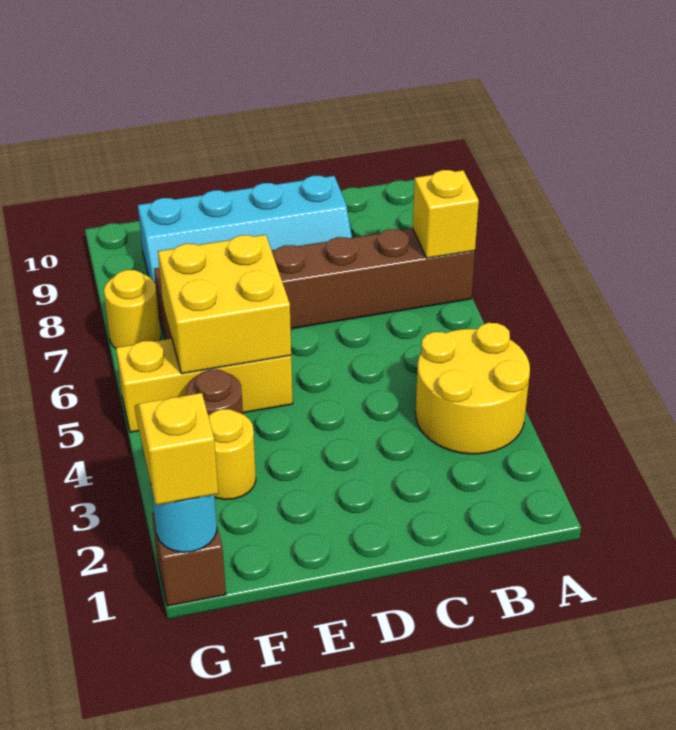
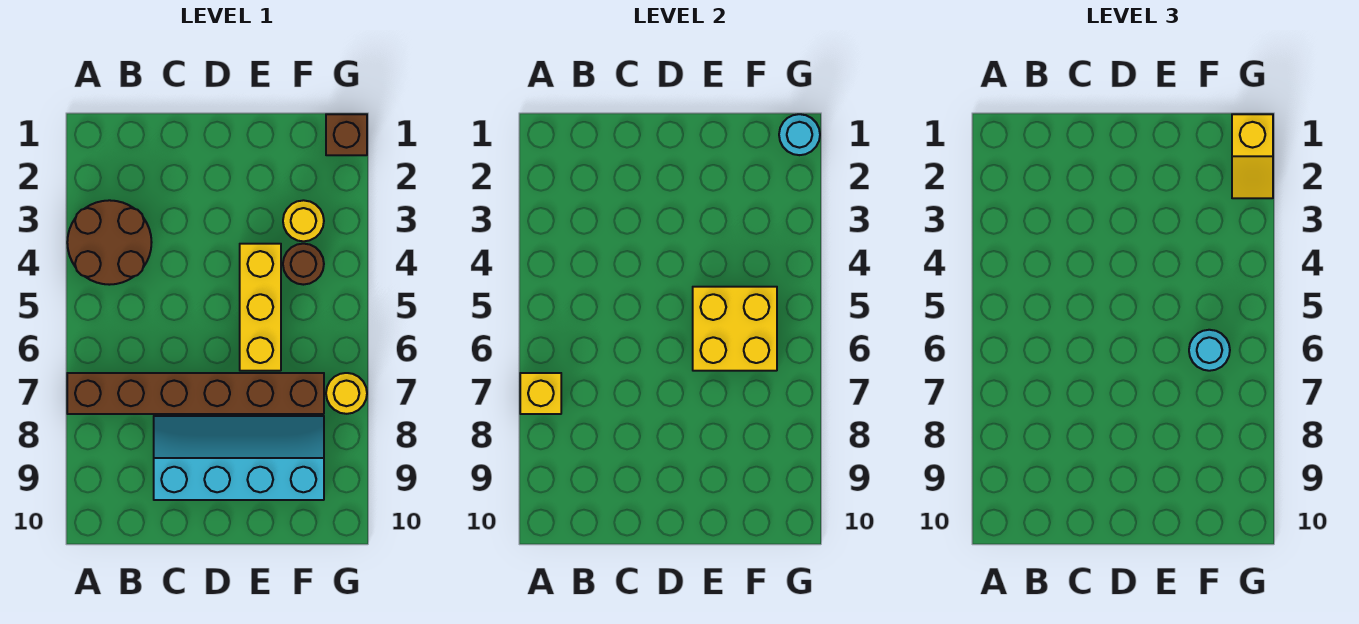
yellow round brick A3:B4 level 1 -> brown round brick A3:B4 level 1
yellow brick E5:G5 level 1 -> yellow brick E4:E6 level 1
none -> cyan round brick F6 level 3

